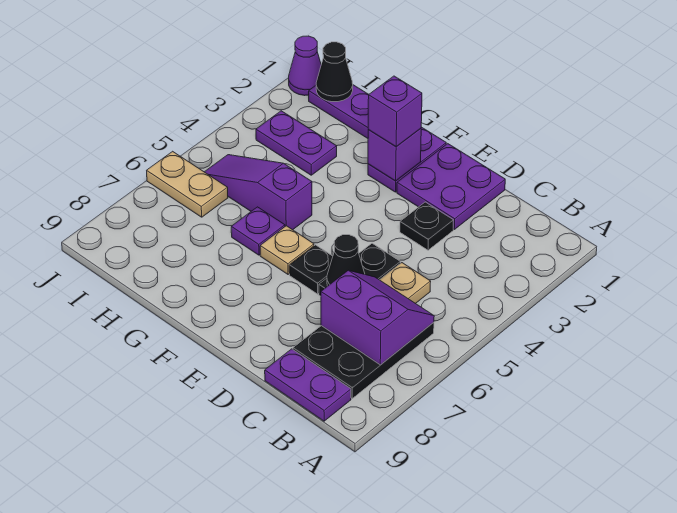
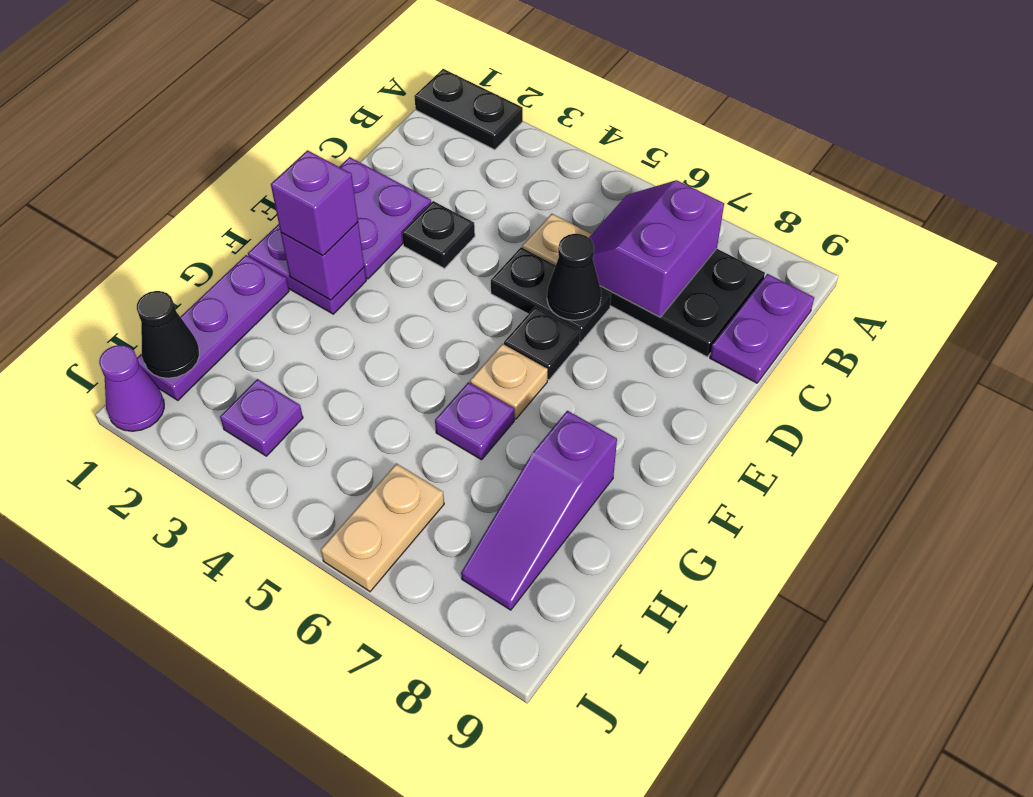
none -> black plate A1:A2 level 1
purple slope G5:I5 level 1 top G -> purple slope G8:I8 level 1 top G
purple plate H3:I3 level 1 -> purple plate I3 level 1

